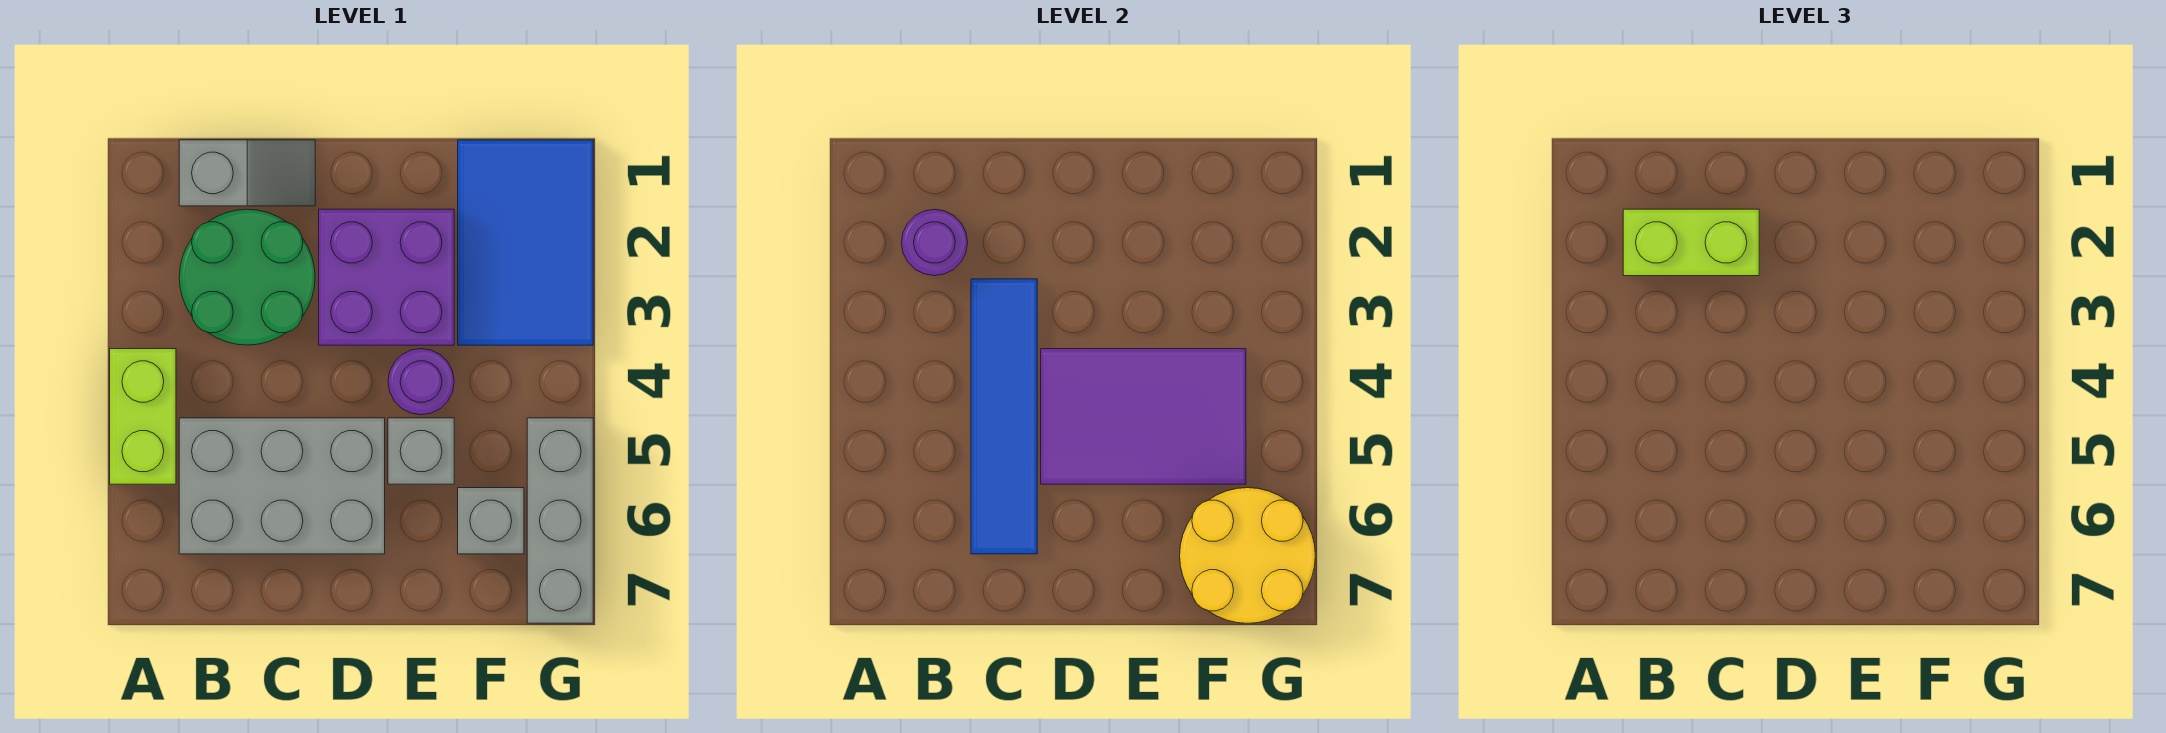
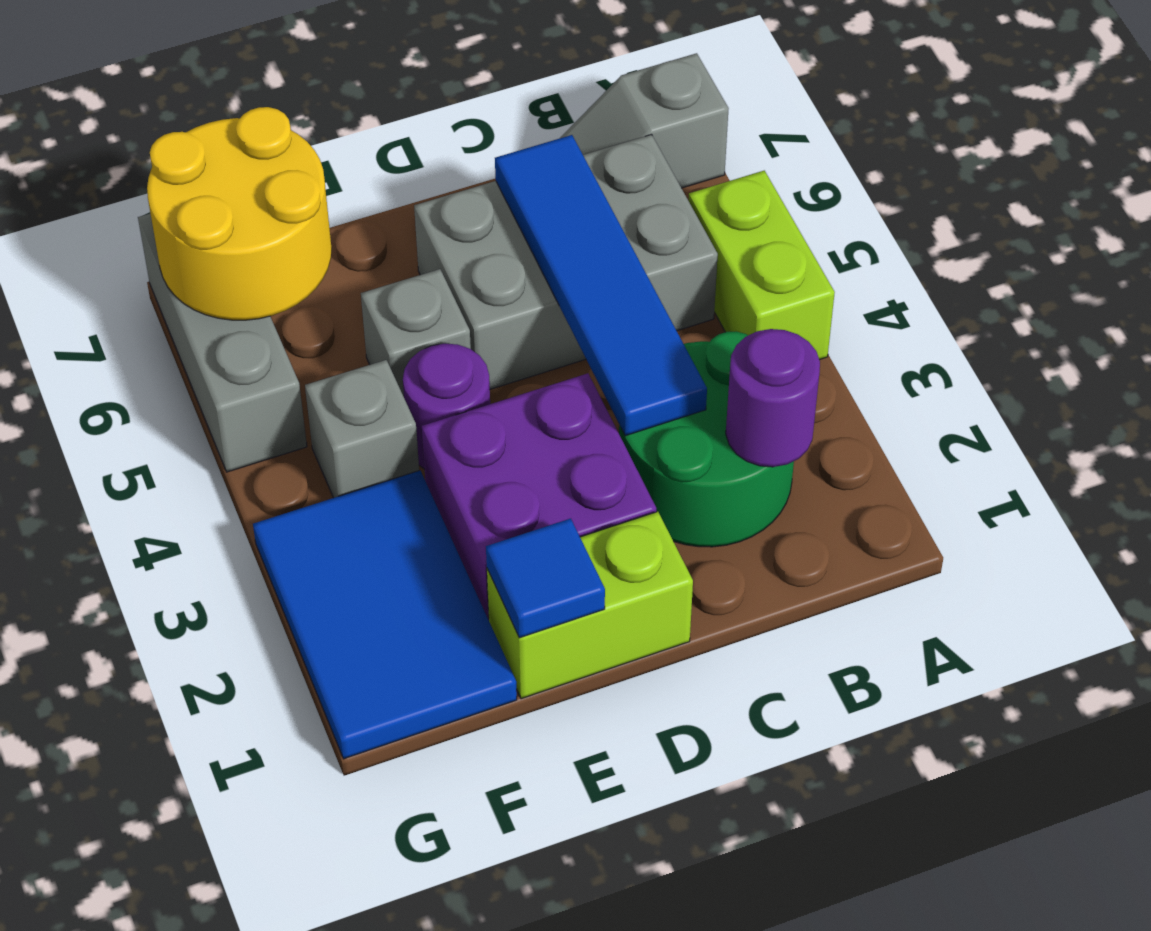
grey slope B1:C1 level 1 top B -> grey slope A7:B7 level 1 top A
lime brick B2:C2 level 3 -> lime brick D1:E1 level 1
purple tile D4:F5 level 2 -> none
none -> blue tile E1 level 2
grey brick F6 level 1 -> grey brick F4 level 1

